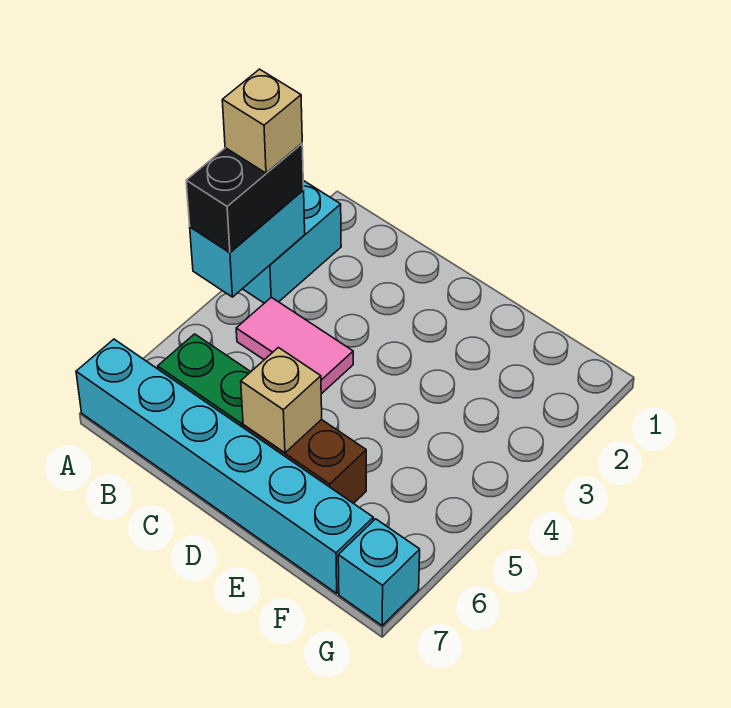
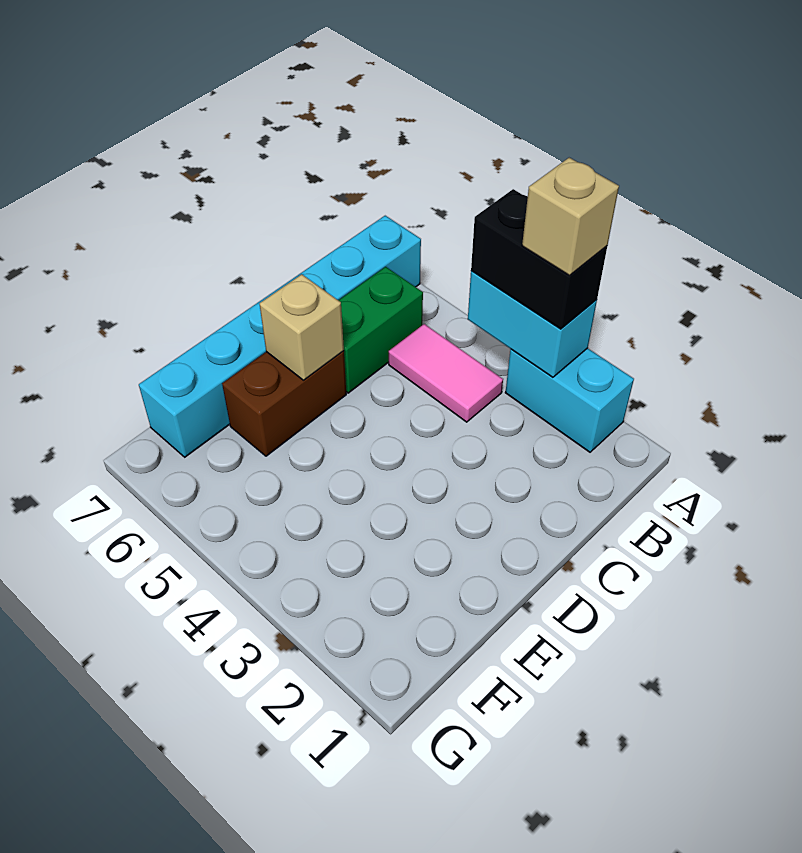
pink tile B4:C4 level 1 -> pink tile B4:B5 level 1
cyan brick G7 level 1 -> none

